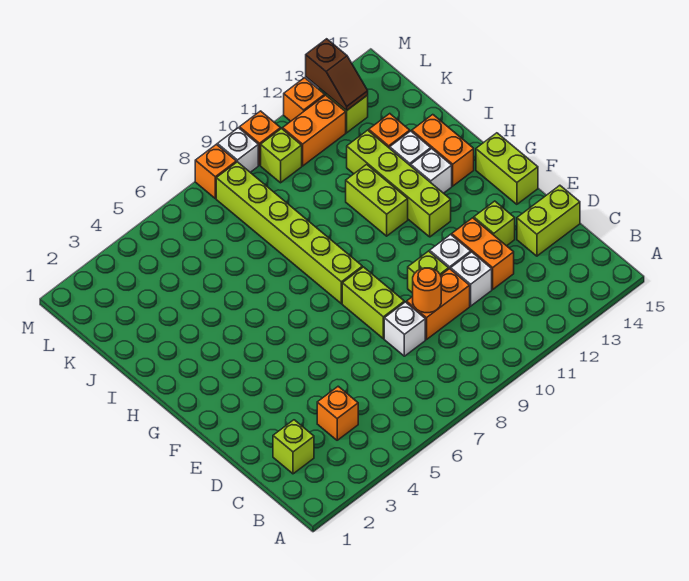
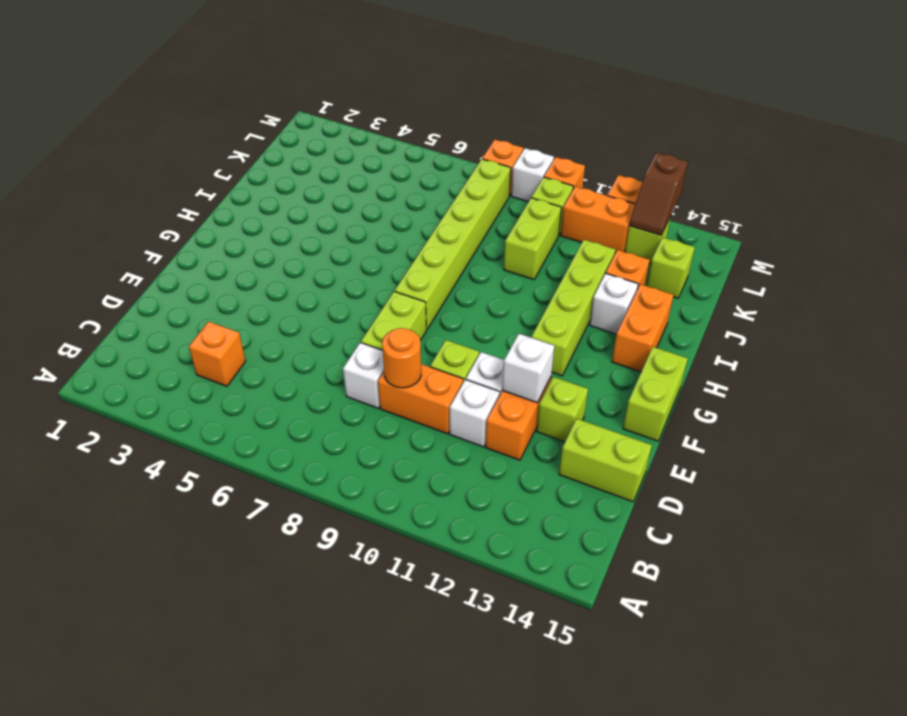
lime brick C2 level 1 -> lime brick K14 level 1
lime brick H11:I11 level 1 -> lime brick J10:K10 level 1
white brick H13 level 1 -> white brick E12 level 2

